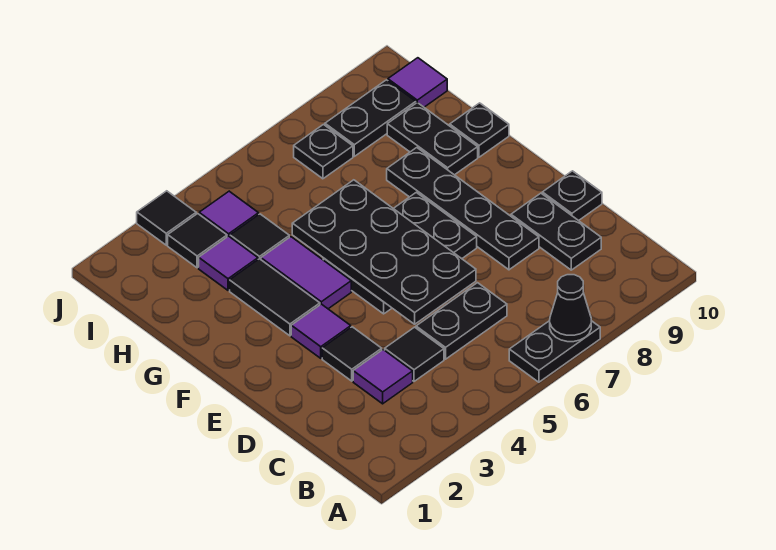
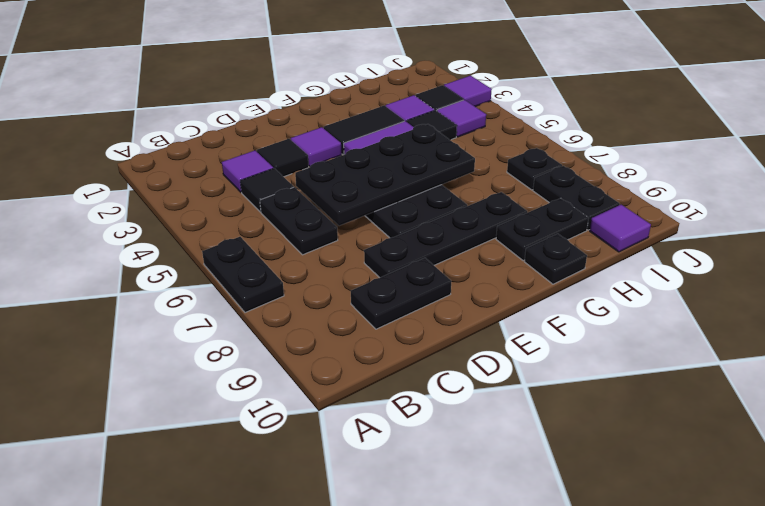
black cone A7 level 2 -> none
black plate D10 level 1 -> none
black tile J3 level 1 -> purple tile J3 level 1

